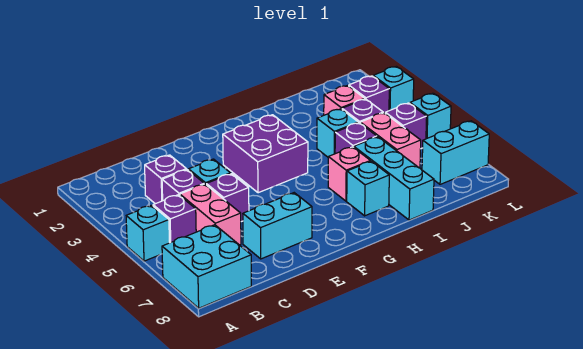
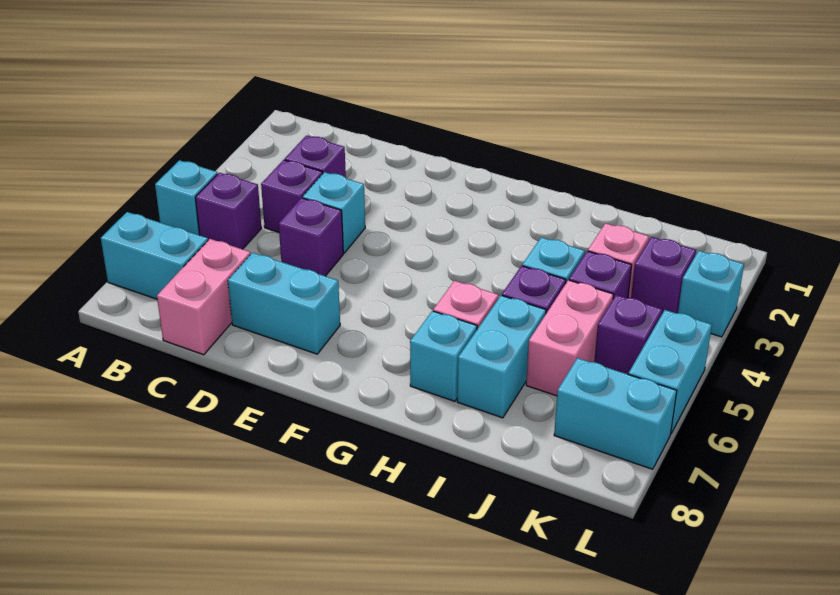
cyan brick A7:B8 level 1 -> cyan brick A7:B7 level 1
pink brick C5:C6 level 1 -> pink brick C7:C8 level 1
purple brick F3:G4 level 1 -> none
cyan brick I6:I8 level 1 -> cyan brick I6:I7 level 1
cyan brick L5 level 1 -> cyan brick L5:L6 level 1

